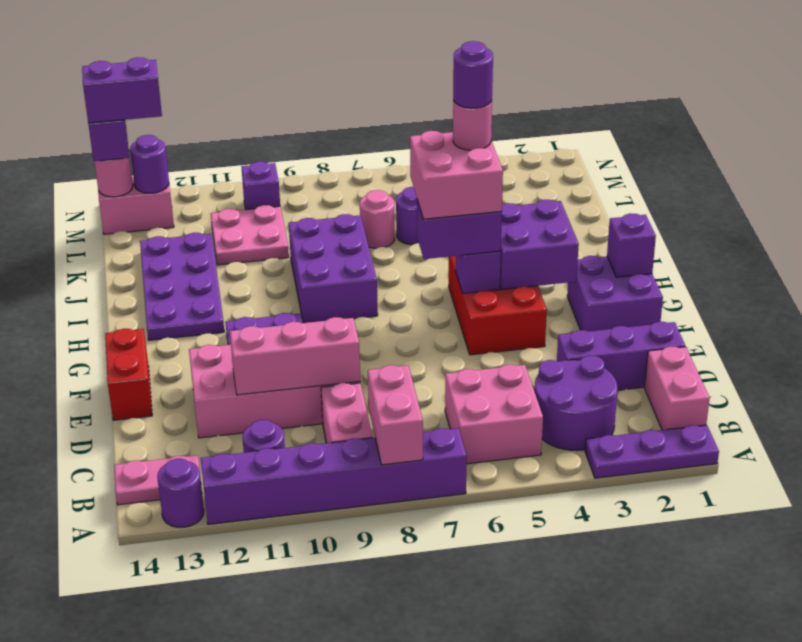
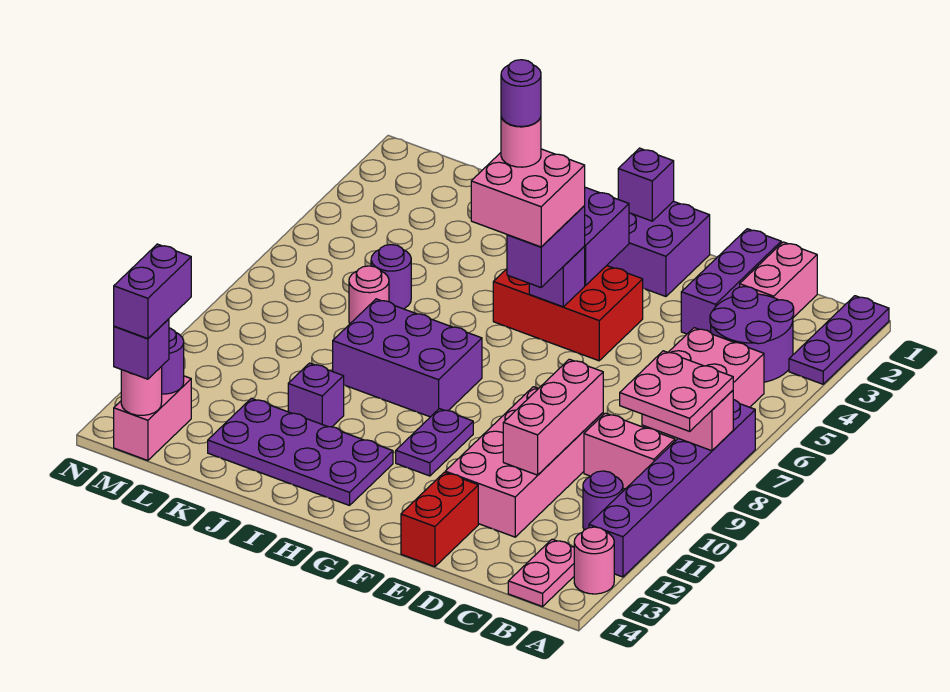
purple round brick A13 level 1 -> pink round brick A13 level 1
pink brick B1:C1 level 1 -> pink brick C1:C2 level 1
red brick E14:F14 level 1 -> red brick E13:E14 level 1
pink plate K10:L11 level 1 -> pink plate A8:B9 level 3
purple brick M10 level 1 -> purple brick J11 level 1

